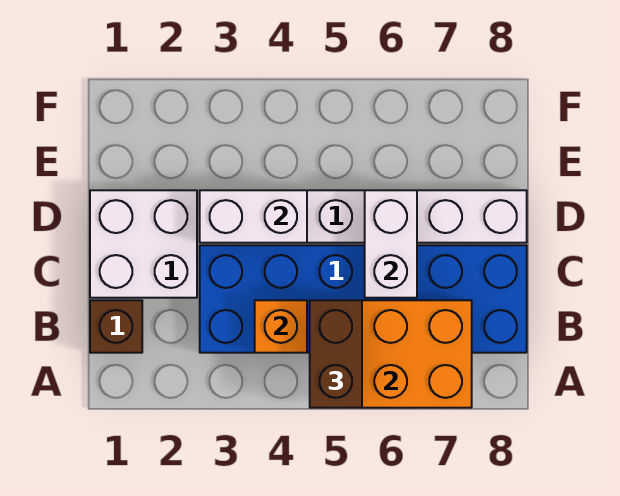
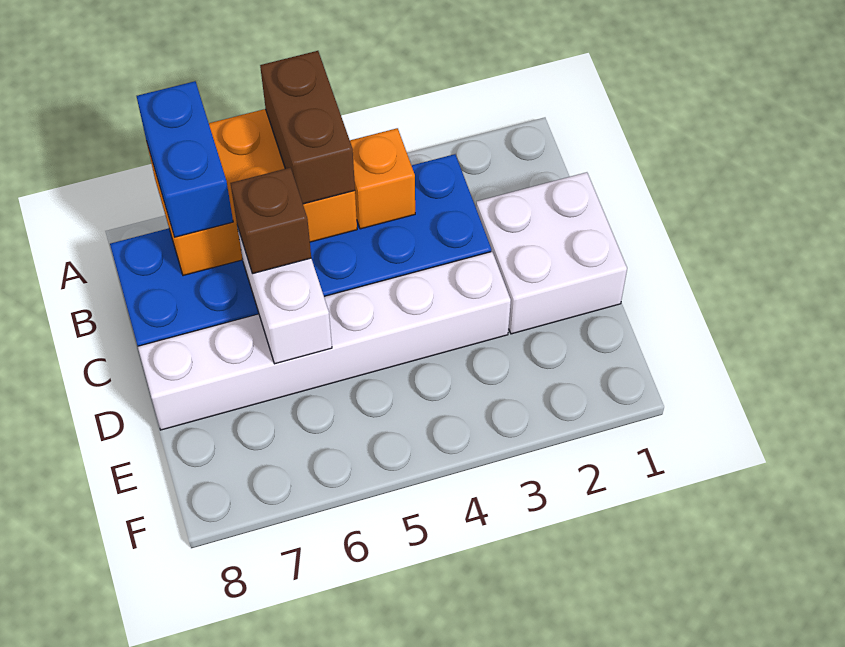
none -> blue brick A7:B7 level 3
brown brick B1 level 1 -> brown brick C6 level 3
white brick D3:D4 level 2 -> none

